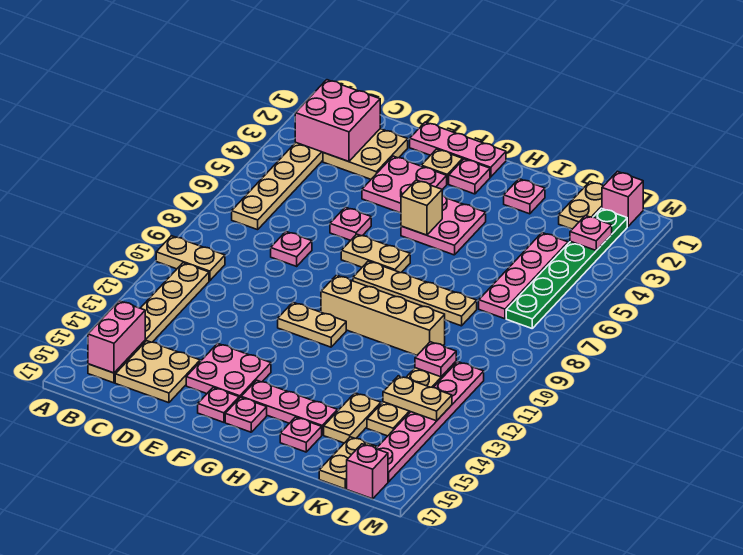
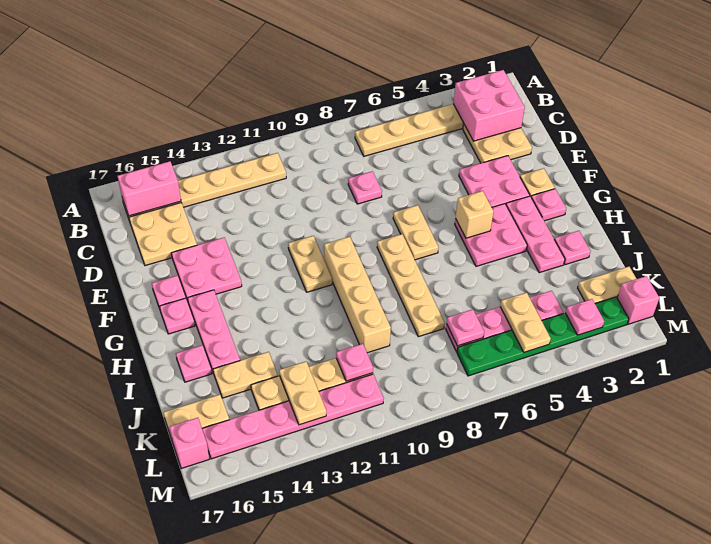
tan plate A10:B10 level 1 -> tan plate K5:L5 level 2
pink plate E1:G1 level 1 -> pink plate G3:I3 level 1
pink plate E6 level 1 -> pink plate K7 level 2

